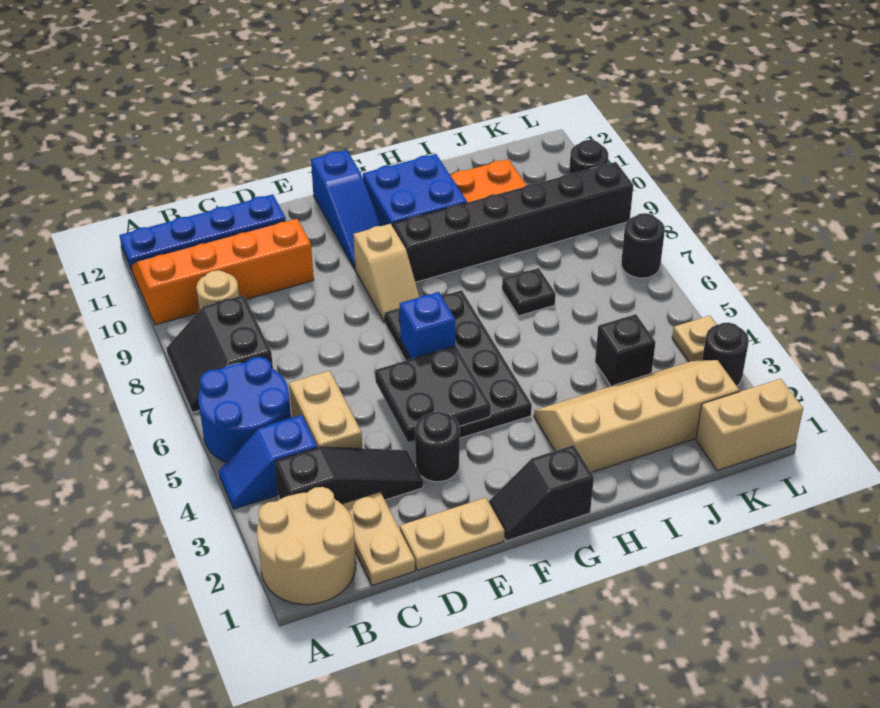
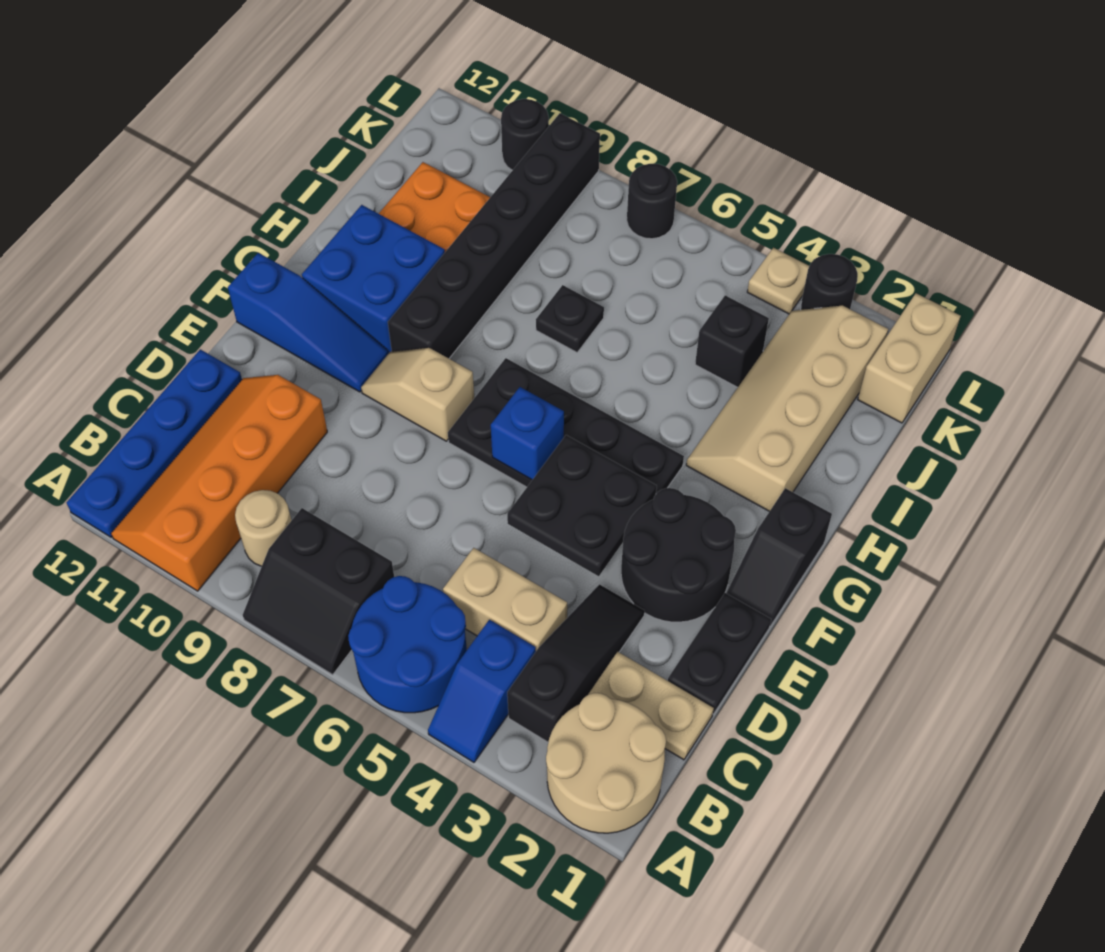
tan plate D1:E1 level 1 -> black plate D1:E1 level 1
black round brick E3 level 1 -> black round brick E2:F3 level 1
tan slope F8:F9 level 1 top 9 -> tan slope F8:F9 level 1 top 8

